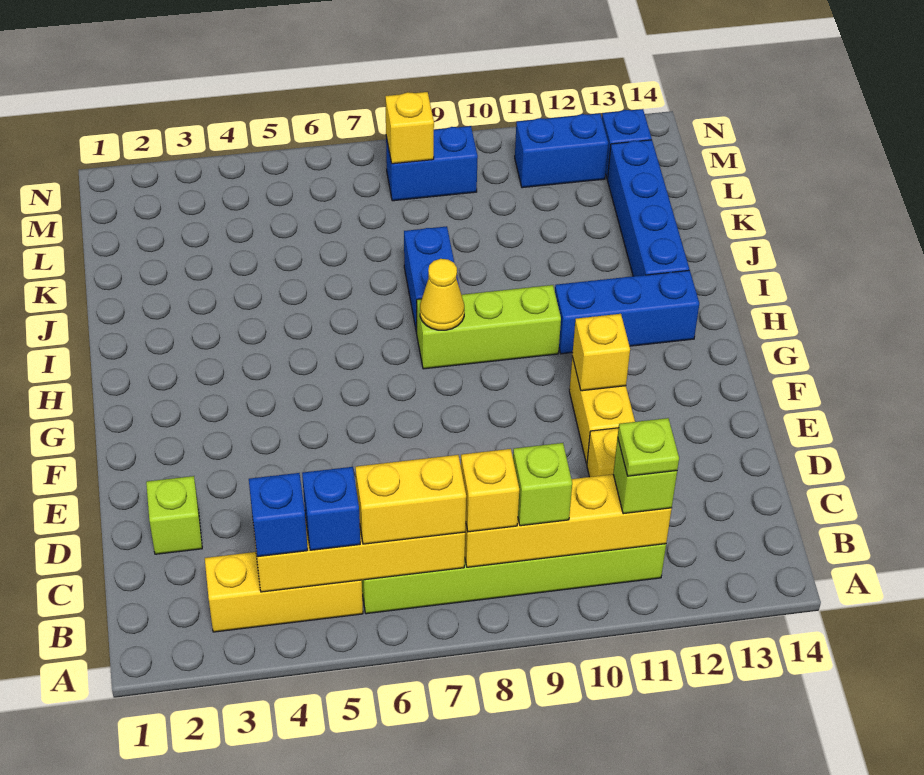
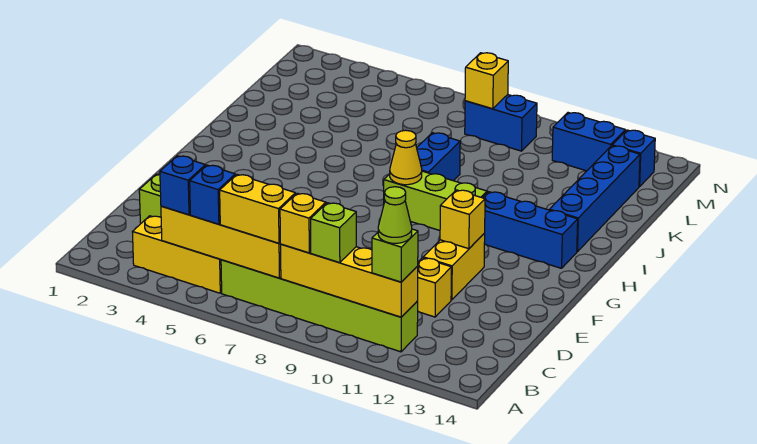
lime plate B11 level 4 -> lime cone B11 level 4

